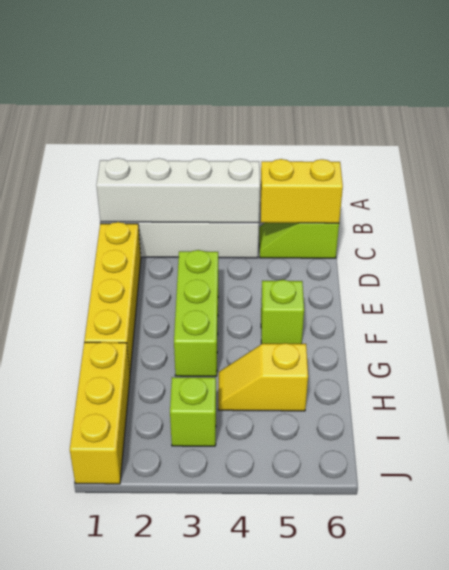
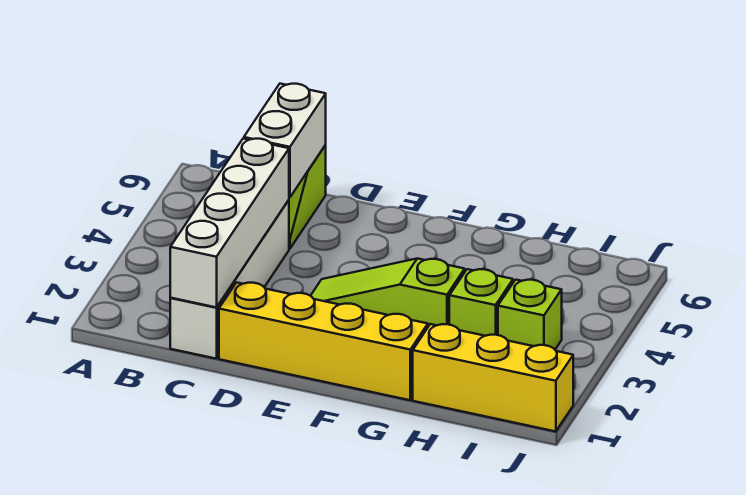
yellow brick C5:C6 level 2 -> white brick C5:C6 level 2
lime brick E3:G3 level 1 -> lime slope E3:G3 level 1 top G
lime brick F5 level 1 -> lime brick H3 level 1
yellow slope H4:H5 level 1 top 5 -> none

